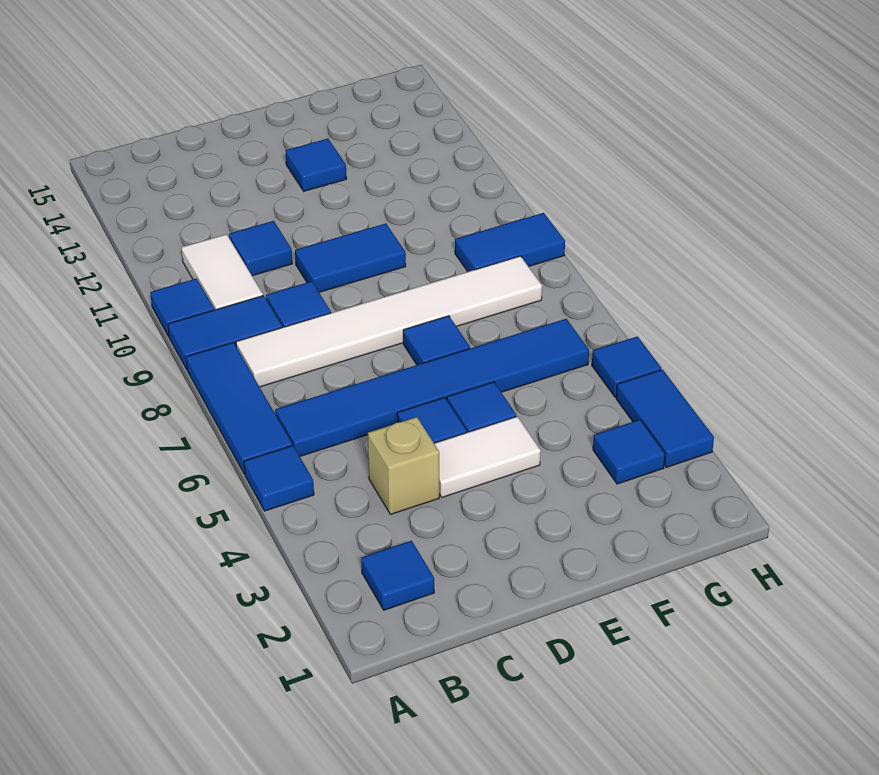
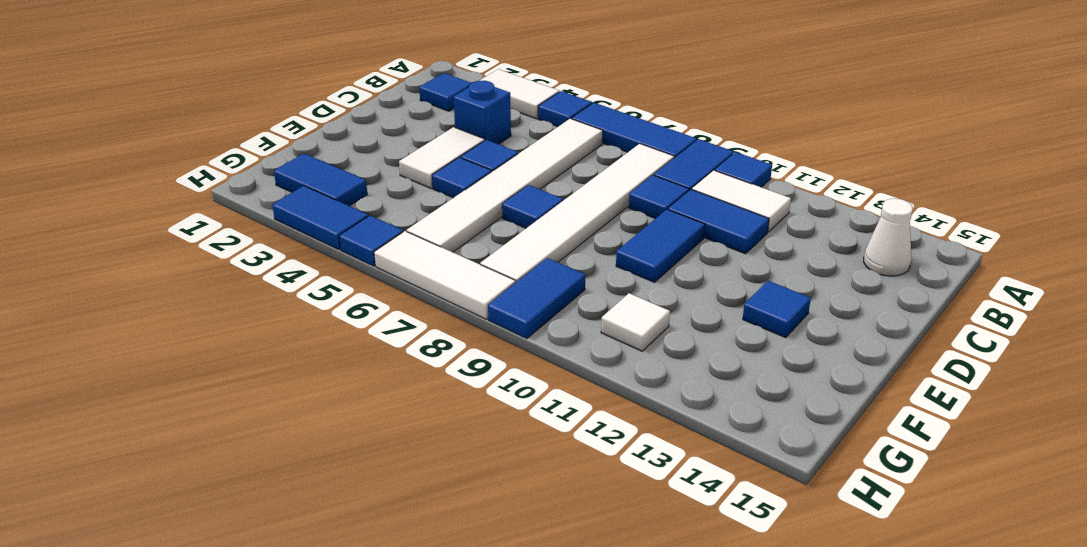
none -> white tile A3:A4 level 1
blue tile B6:G6 level 1 -> white tile B6:G6 level 1
none -> white cone B14 level 1
tan brick C4 level 1 -> blue brick C4 level 1
blue tile C11 level 1 -> blue tile C10:C11 level 1
blue tile G3 level 1 -> blue tile G2:G3 level 1
none -> white tile G11 level 1
none -> white tile H6:H8 level 1

